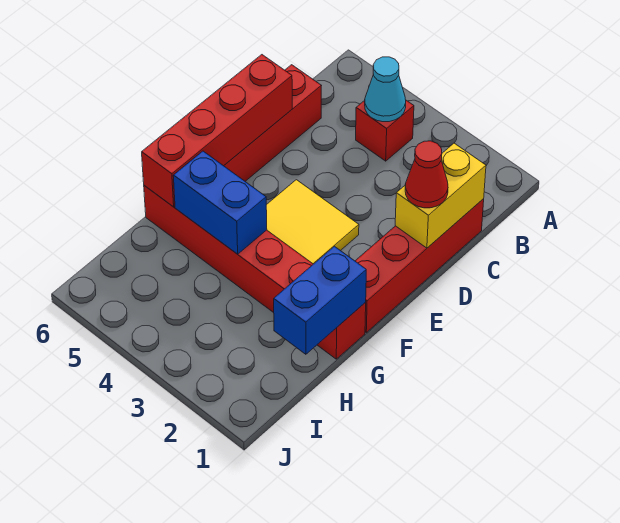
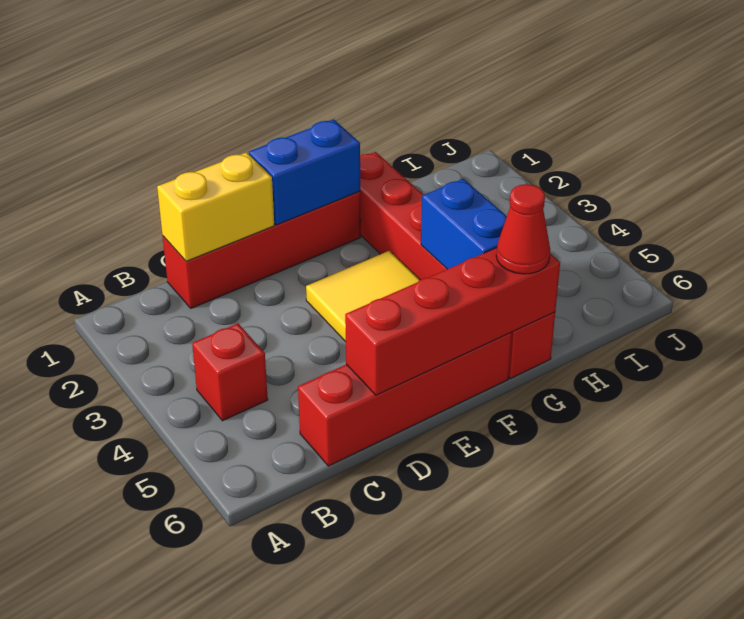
cyan cone B4 level 2 -> none
red cone D1 level 3 -> red cone G6 level 3
blue brick G1:H1 level 2 -> blue brick E1:F1 level 2

